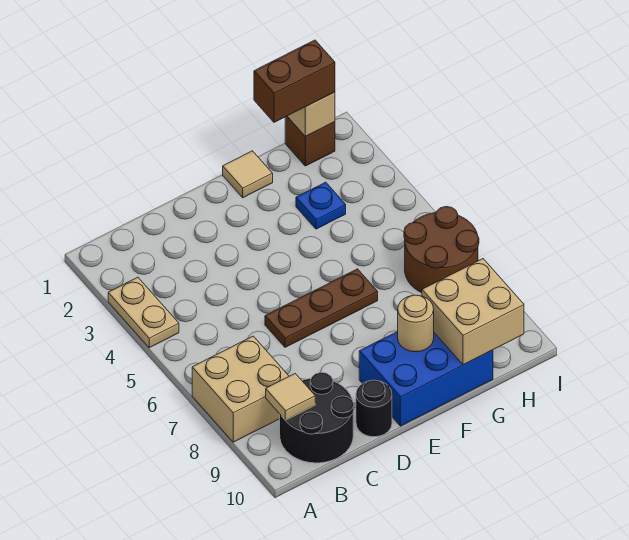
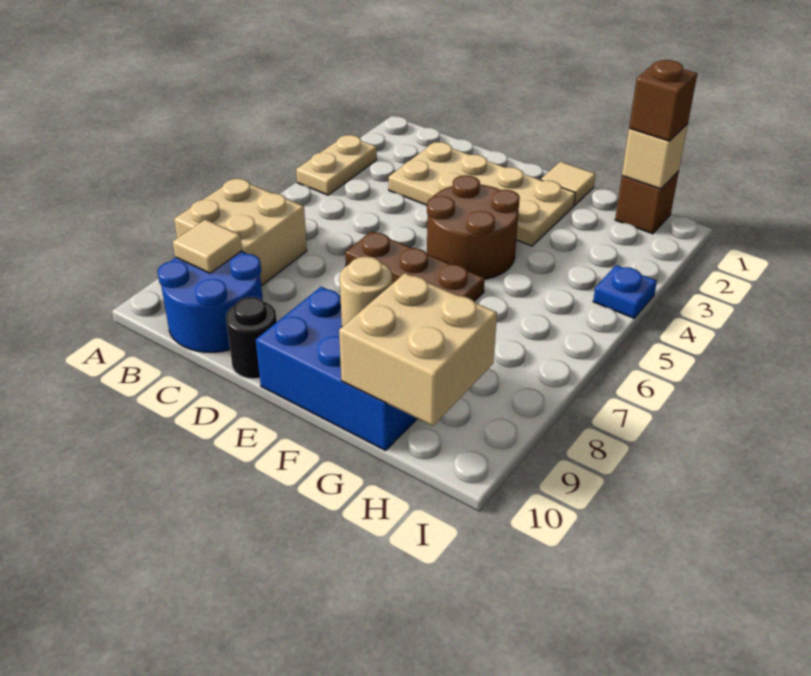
black round brick B9:C10 level 1 -> blue round brick B9:C10 level 1
none -> tan plate C2:F3 level 1
brown brick G1:H1 level 3 -> brown brick H1 level 3
blue plate G3 level 1 -> blue plate I4 level 1
brown round brick H6:I7 level 1 -> brown round brick E4:F5 level 1

